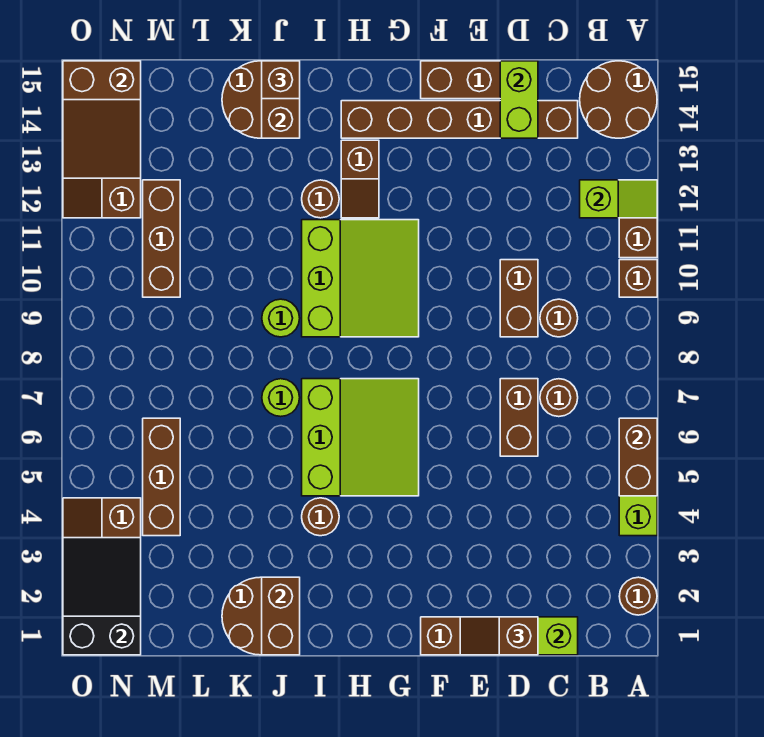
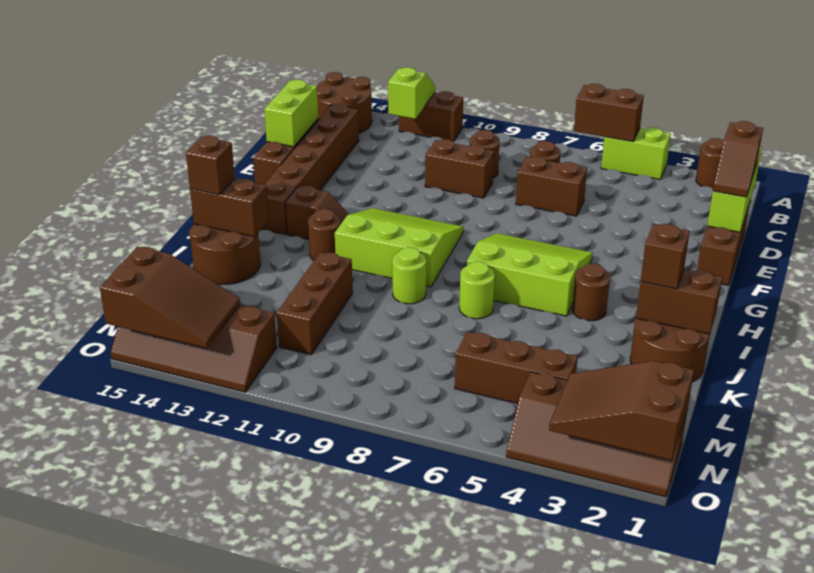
brown brick A10 level 1 -> brown brick J2 level 3
lime brick D14:D15 level 2 -> lime brick D15:E15 level 2
brown brick M10:M12 level 1 -> brown brick K11:M11 level 1
black slope N1:O3 level 2 top 1 -> brown slope N1:O3 level 2 top 1

